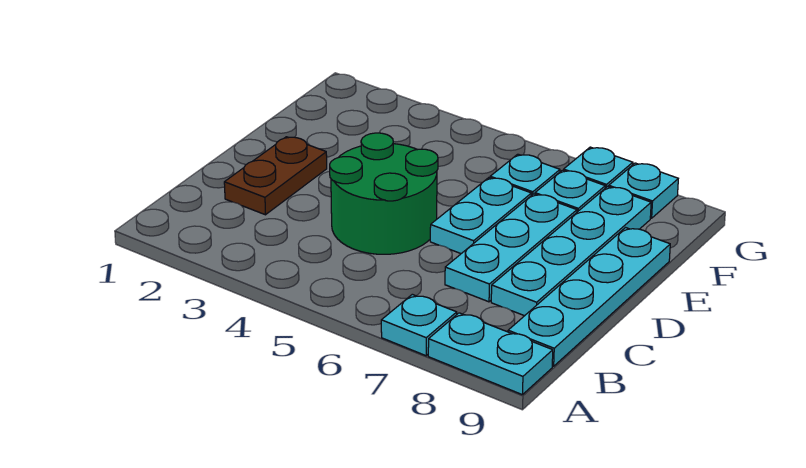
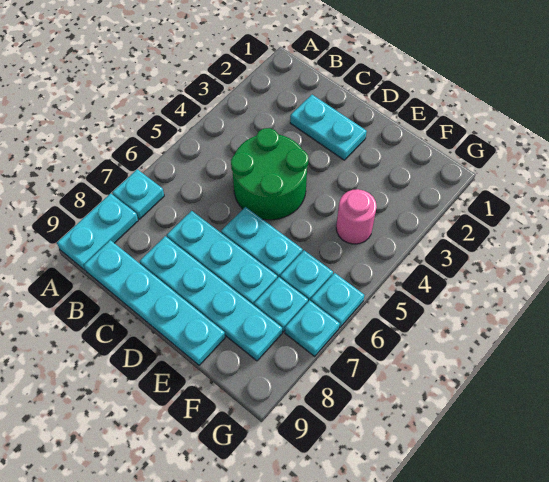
brown plate C2:D2 level 1 -> cyan plate C2:D2 level 1
none -> pink round brick F4 level 1
cyan plate G8 level 1 -> cyan plate G6 level 1

